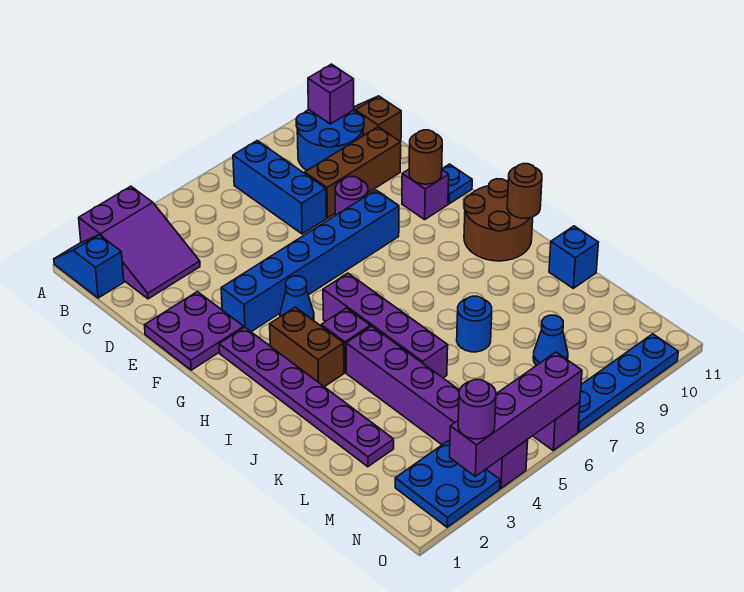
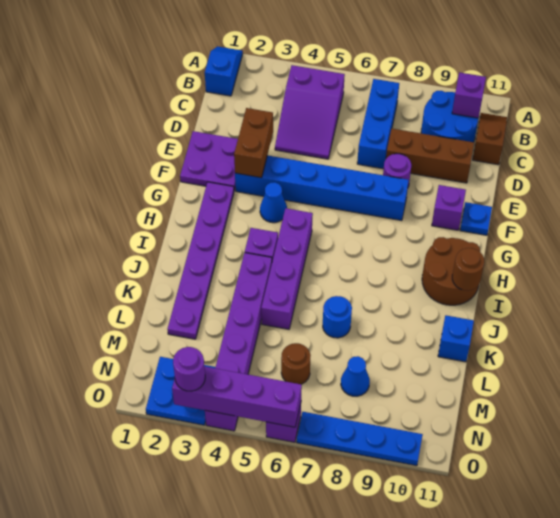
purple slope A2:C3 level 1 top A -> purple slope B4:D5 level 1 top B
brown round brick F10 level 2 -> brown round brick M6 level 1
brown brick H3:I3 level 1 -> brown brick E3:F3 level 2

